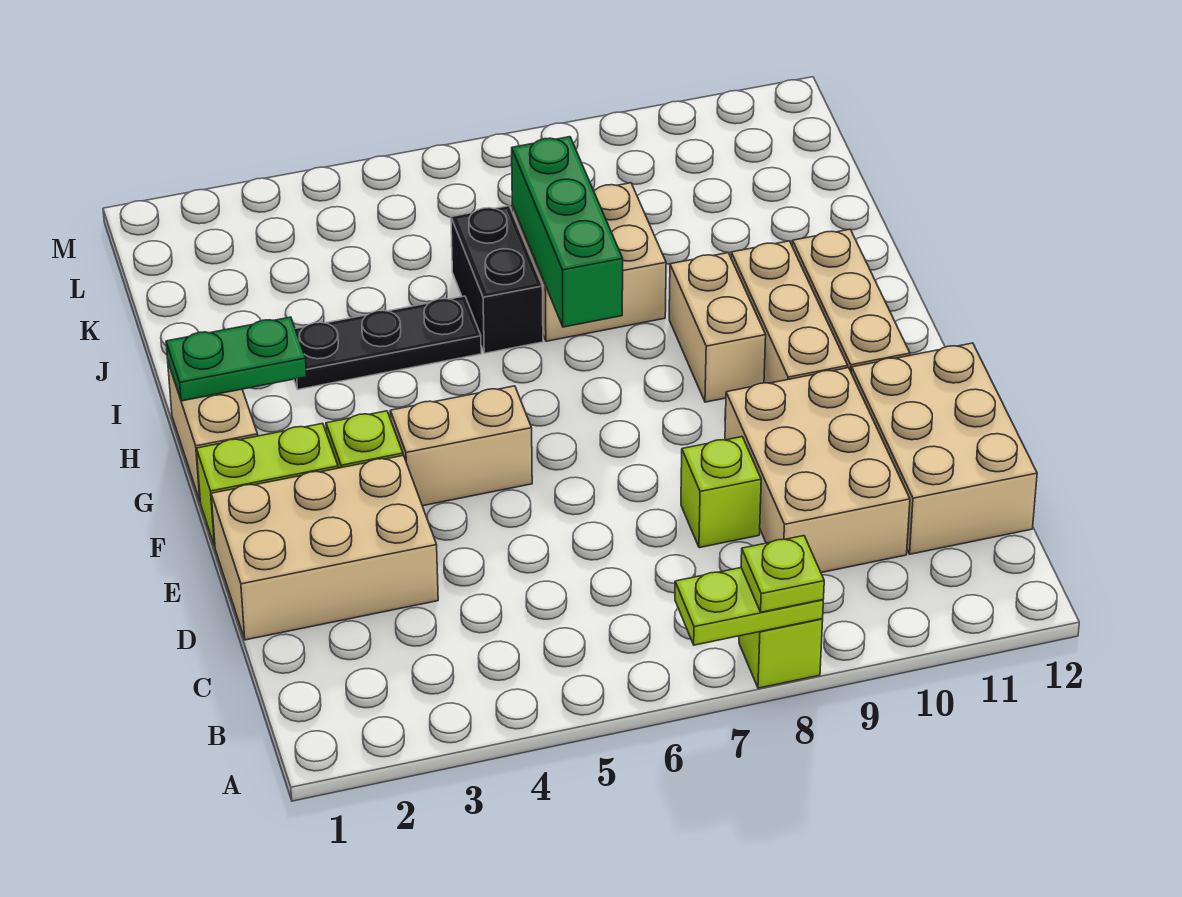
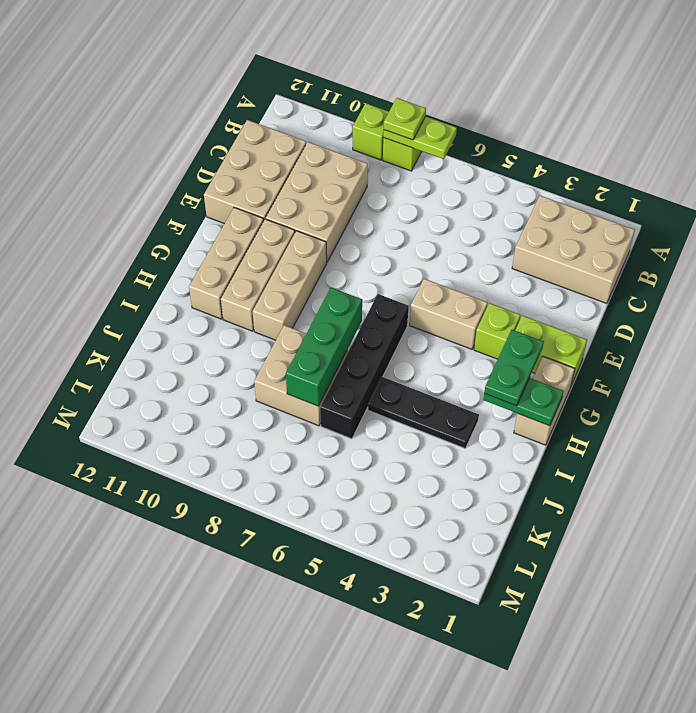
tan brick D1:E3 level 1 -> tan brick B1:C3 level 1
lime brick D8 level 1 -> lime brick A9 level 1
none -> green plate G2:H2 level 3
tan brick G9:H9 level 1 -> tan brick F9:H9 level 1
black brick I6:J6 level 1 -> black brick G6:J6 level 1

